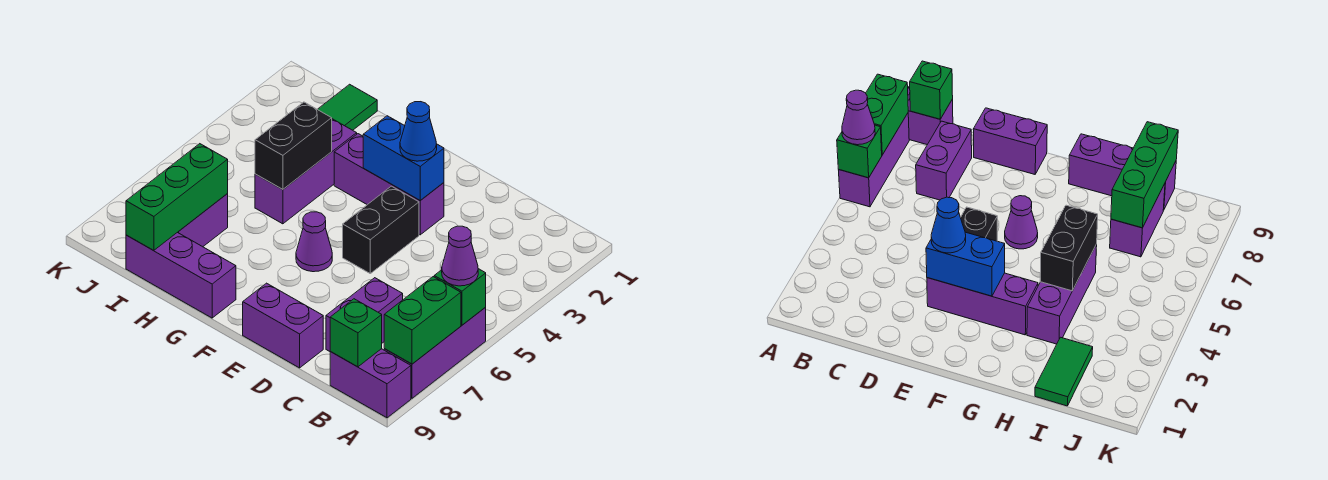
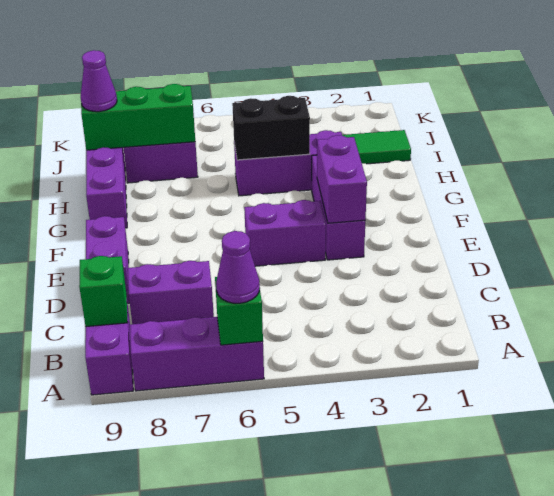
green brick A7:A8 level 2 -> none
blue brick E3:F3 level 2 -> purple brick E3:F3 level 2
blue cone E3 level 3 -> none
black brick E4:E5 level 1 -> purple brick E4:E5 level 1
purple cone F6 level 1 -> purple cone I9 level 3

